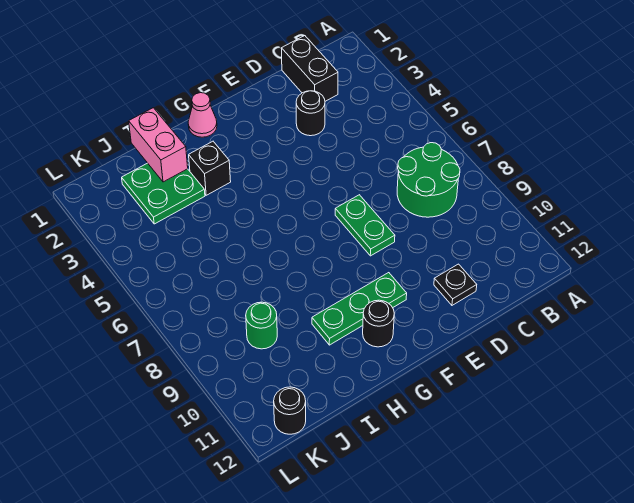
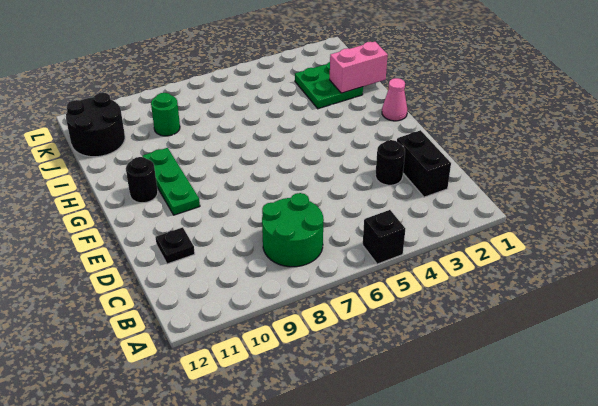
black brick C1:C2 level 1 -> black brick C2:D2 level 1
green plate E7:E8 level 1 -> none
black brick H3 level 1 -> black brick A5 level 1
black round brick K12 level 1 -> black round brick J11:K12 level 1

